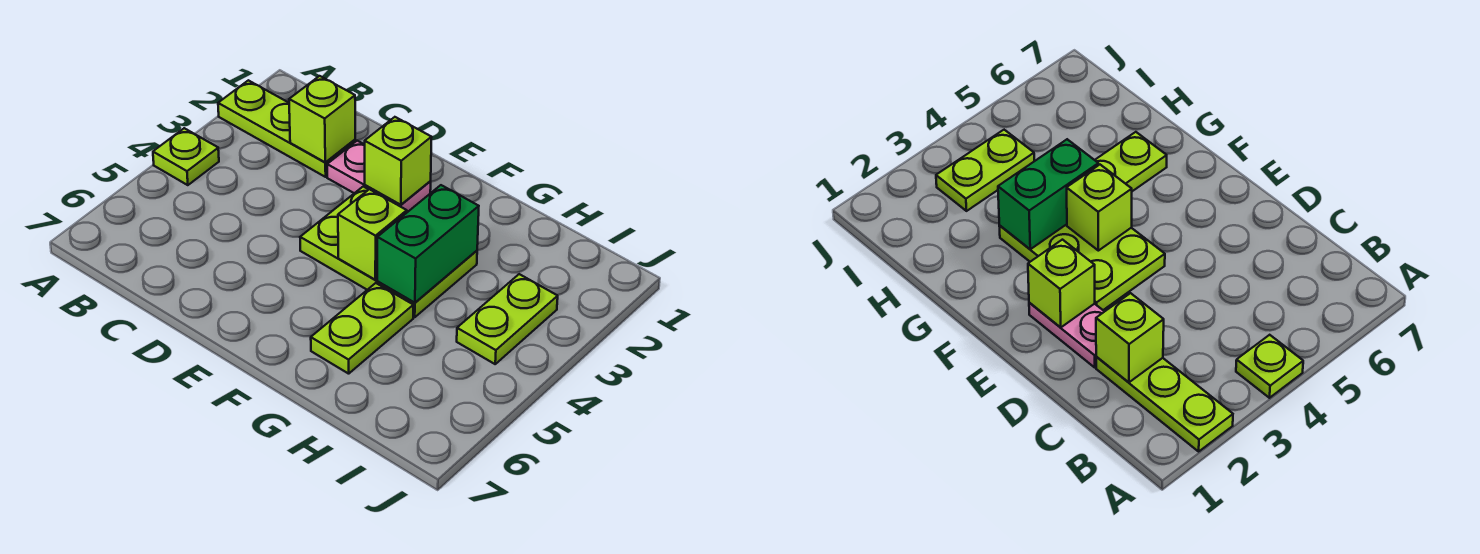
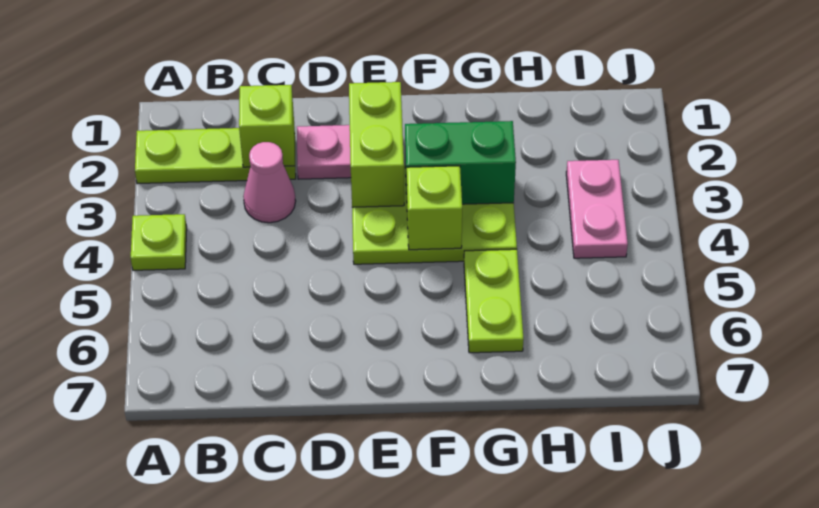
none -> pink cone C3 level 1
lime brick E2 level 2 -> lime brick E2:E3 level 2
green brick G3:G4 level 2 -> green brick F3:G3 level 2
lime plate I3:I4 level 1 -> pink plate I3:I4 level 1

